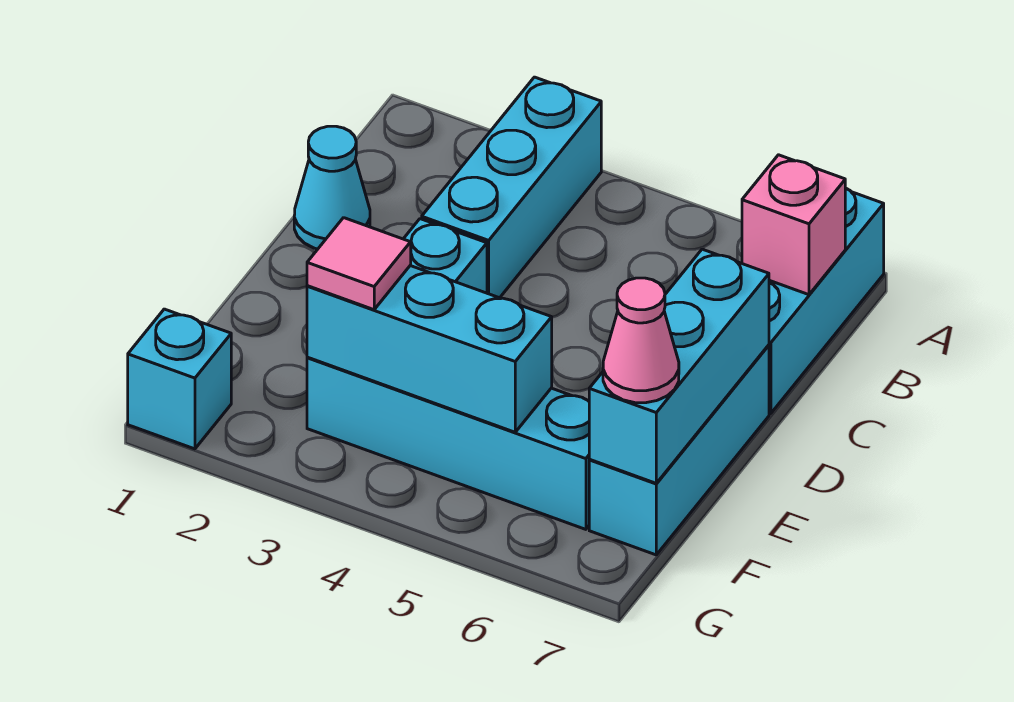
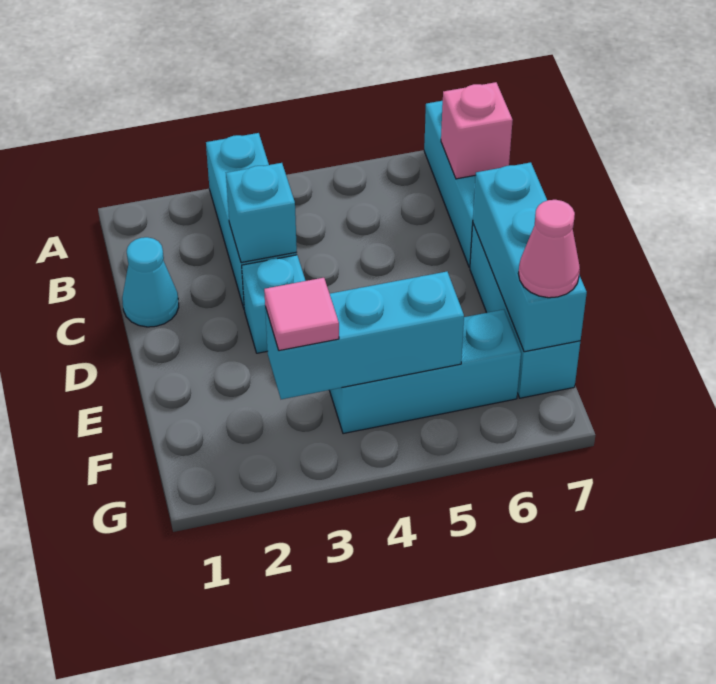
cyan brick F3:F6 level 1 -> cyan brick F4:F6 level 1
cyan brick G1 level 1 -> cyan brick C3 level 2

